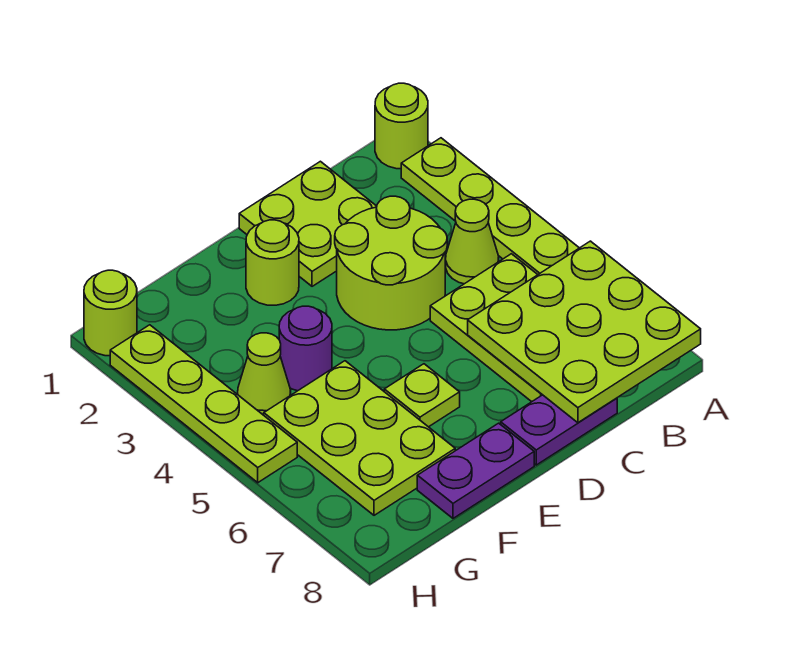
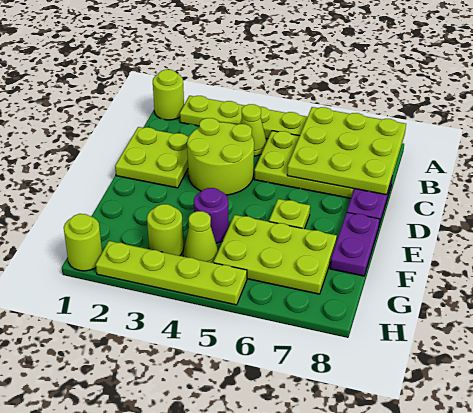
lime round brick E2 level 1 -> lime round brick G3 level 1

